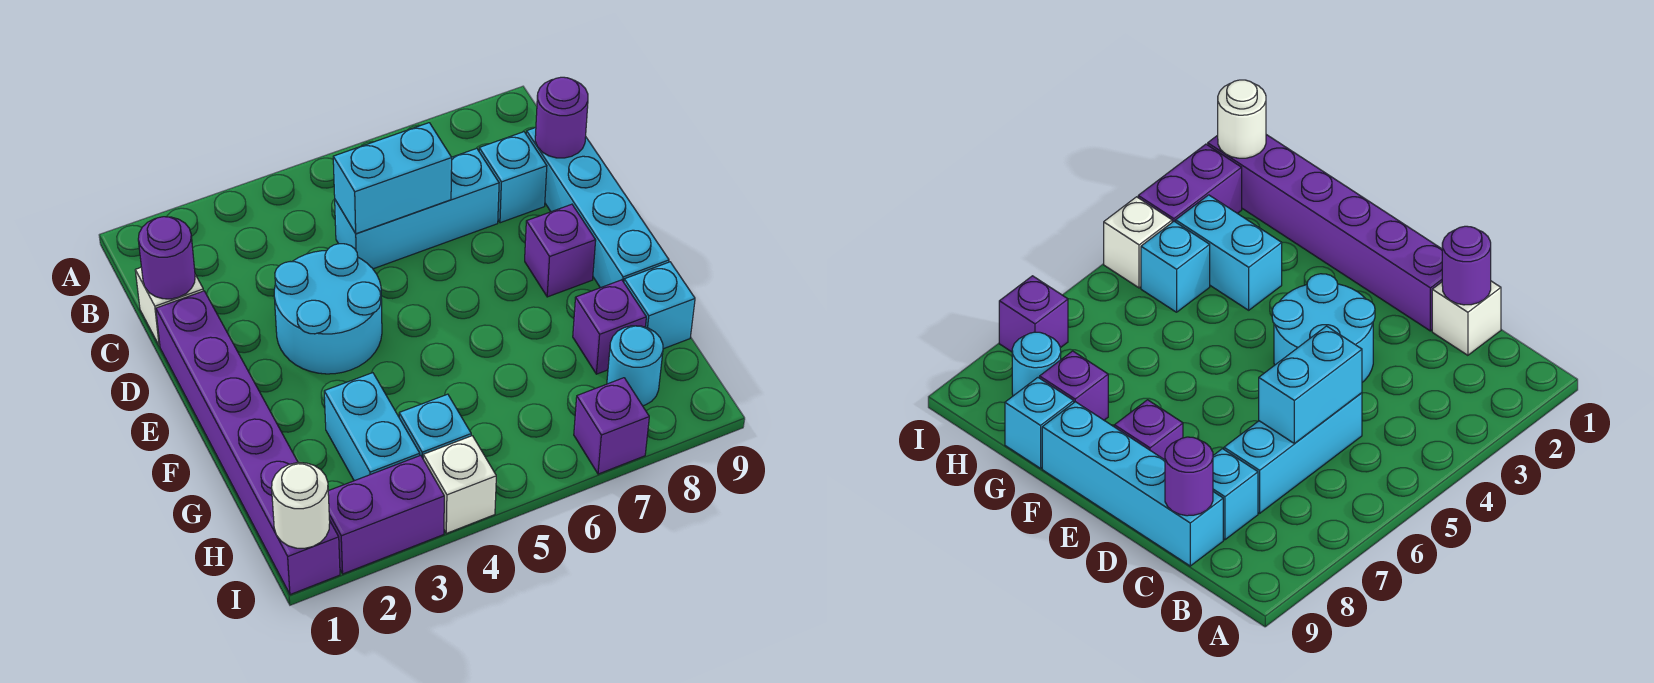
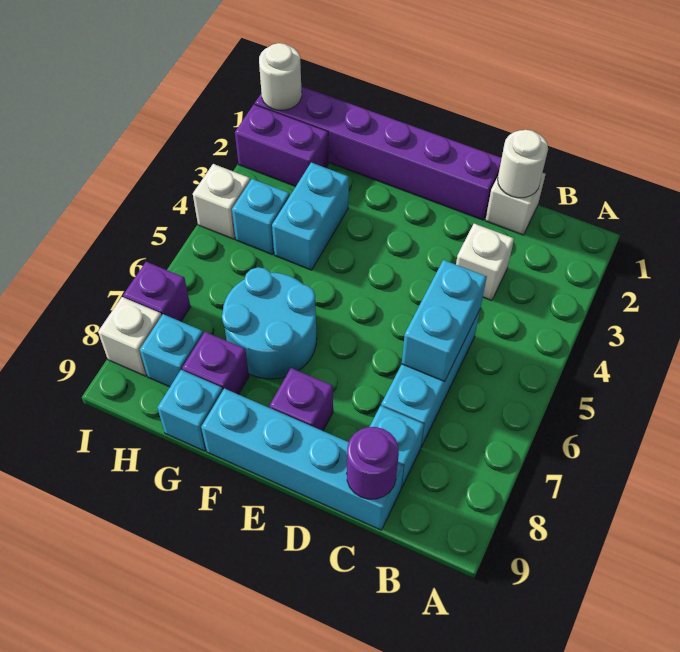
purple round brick C1 level 2 -> white round brick C1 level 2
none -> white brick C3 level 1
cyan round brick D3:E4 level 1 -> cyan round brick F6:G7 level 1
cyan brick G3:H3 level 1 -> cyan brick G3:G4 level 1
cyan round brick H8 level 1 -> cyan brick H8 level 1
purple brick I2:I3 level 1 -> purple brick H2:I2 level 1
none -> white brick I8 level 1

